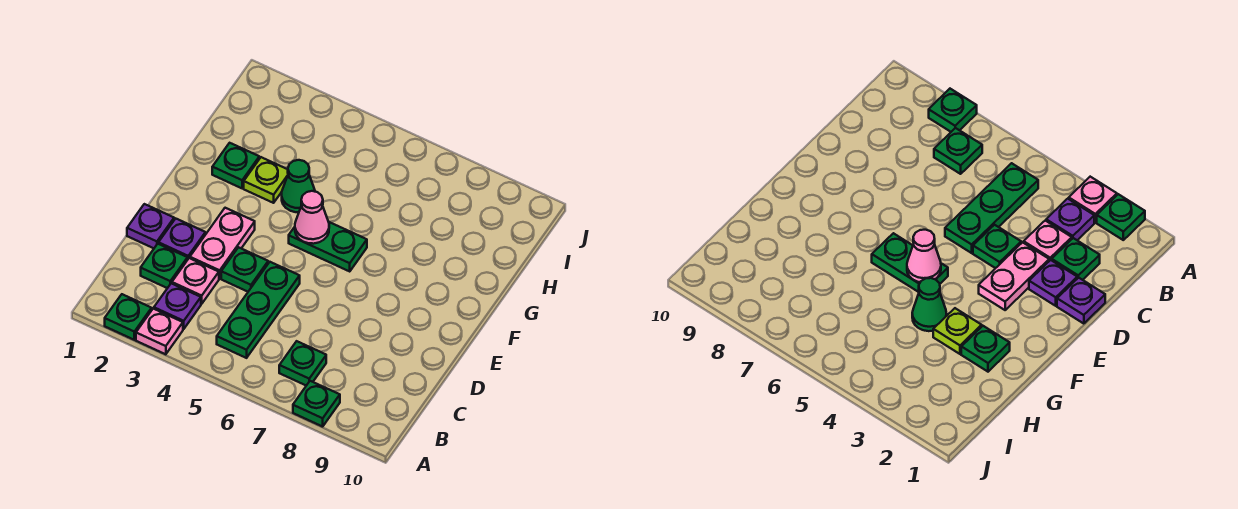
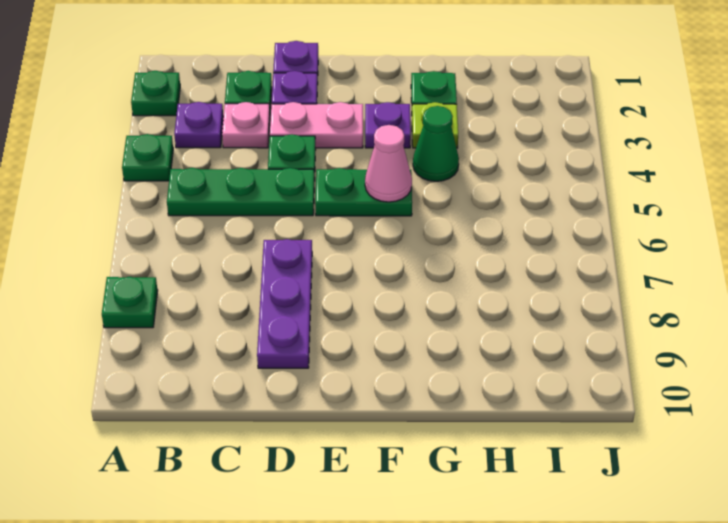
pink plate A3 level 1 -> none
green plate B7 level 1 -> green plate A4 level 1
none -> purple plate D7:D9 level 1
none -> purple plate F3 level 1
green plate F5:F6 level 1 -> green plate E5:F5 level 1

